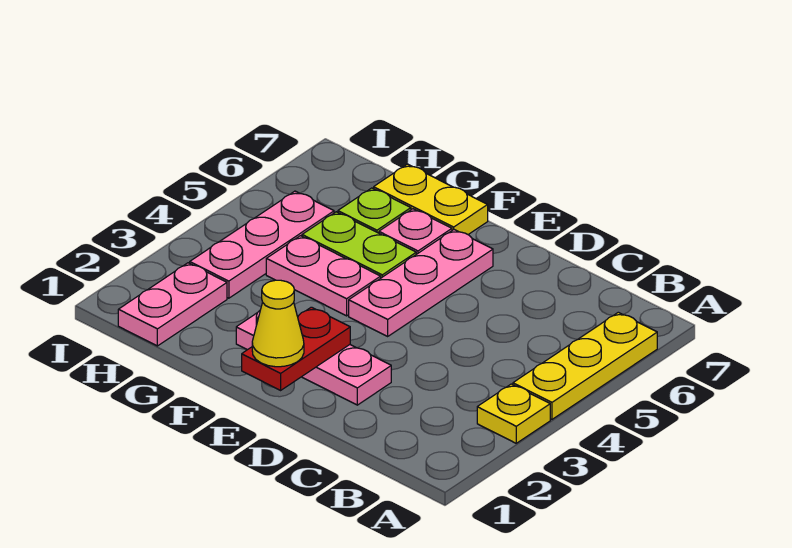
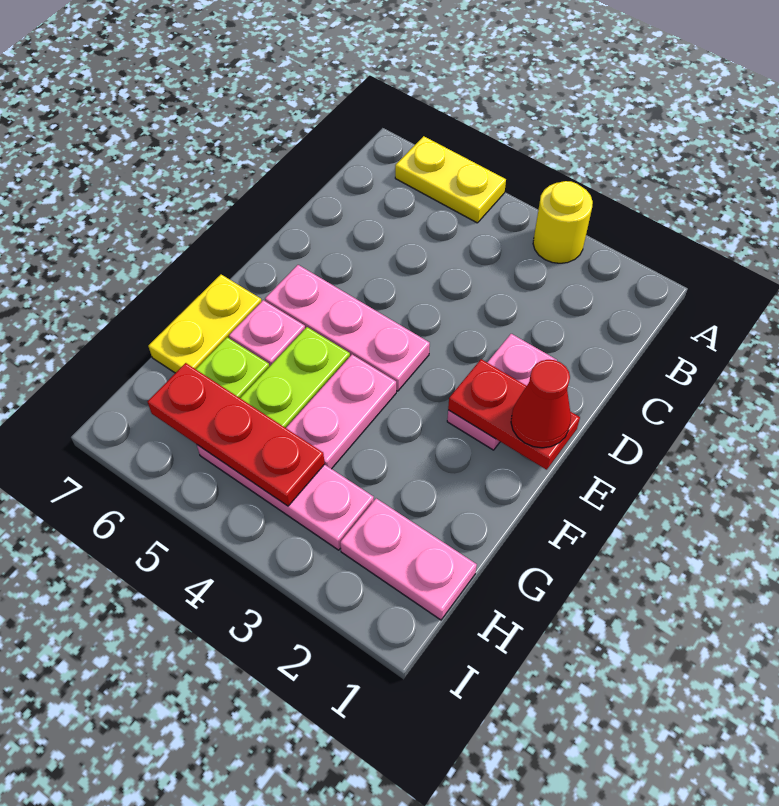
yellow plate A3 level 1 -> yellow round brick A3 level 1
yellow plate A4:A6 level 1 -> yellow plate A5:A6 level 1
pink plate D2:F2 level 1 -> pink plate D2:E2 level 1
yellow cone E1 level 3 -> red cone E1 level 3
none -> red plate H4:H6 level 2

